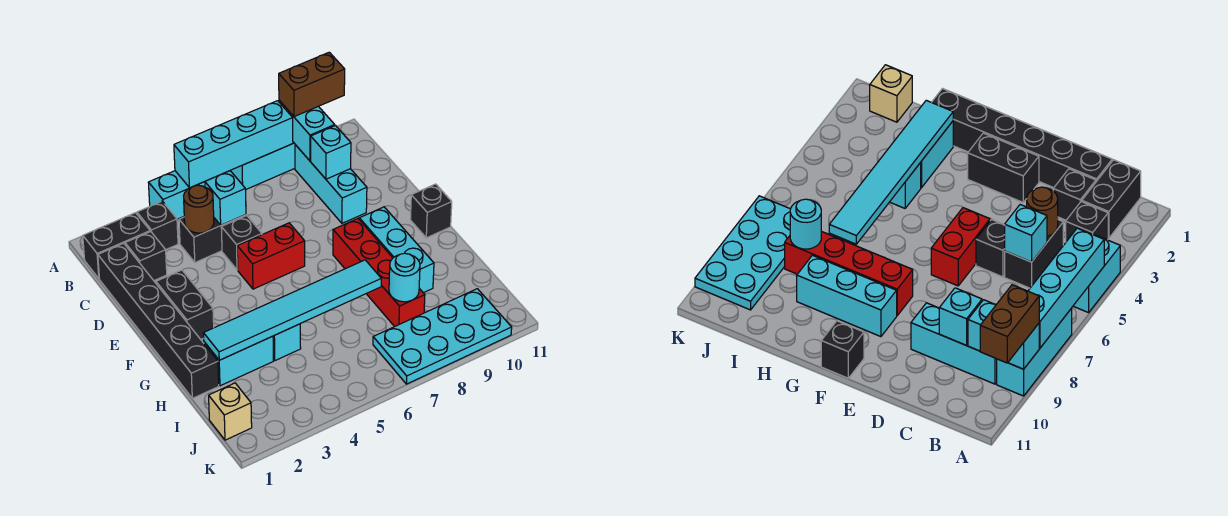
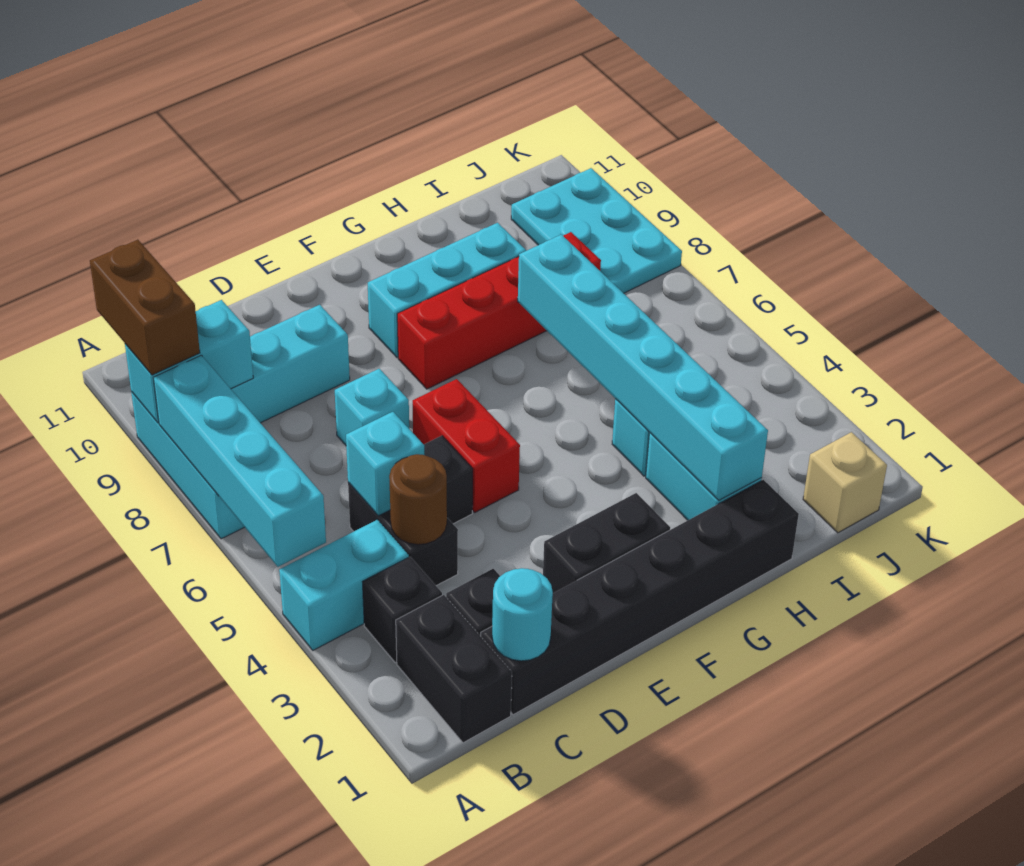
cyan brick A4:A5 level 1 -> cyan brick A4:B4 level 1
cyan brick C9 level 2 -> cyan brick D7 level 1
black brick F11 level 1 -> none
cyan tile H2:H7 level 2 -> cyan brick H2:H7 level 2
cyan round brick I8 level 2 -> cyan round brick C1 level 2
cyan plate J7:K10 level 1 -> cyan plate J8:K10 level 1

